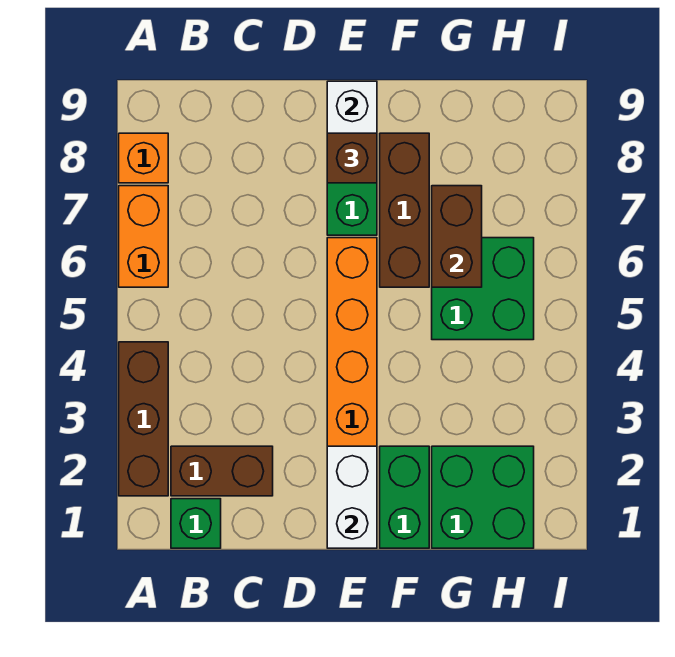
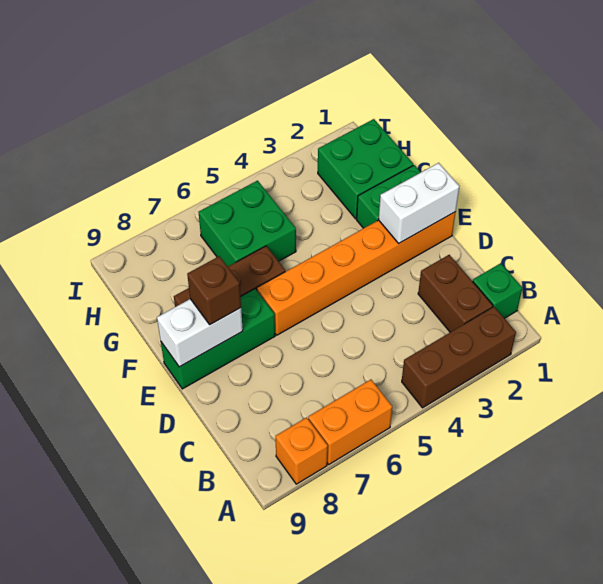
brown brick G6:G7 level 2 -> none

